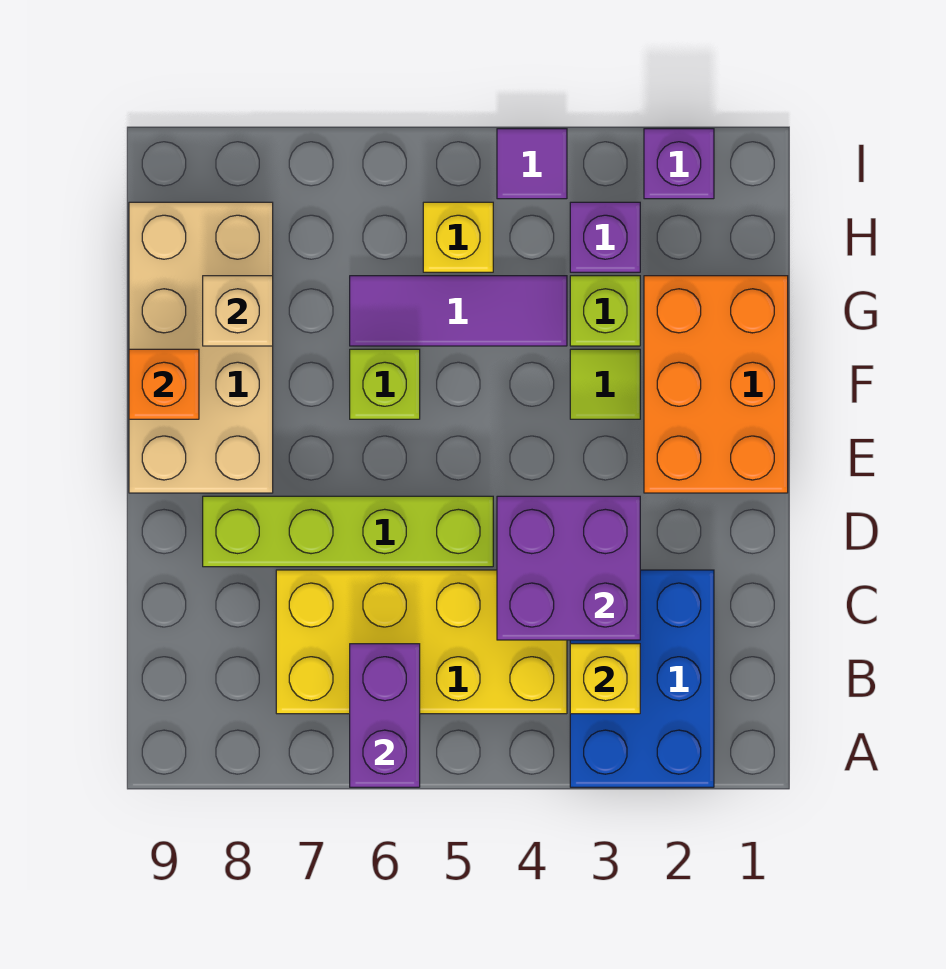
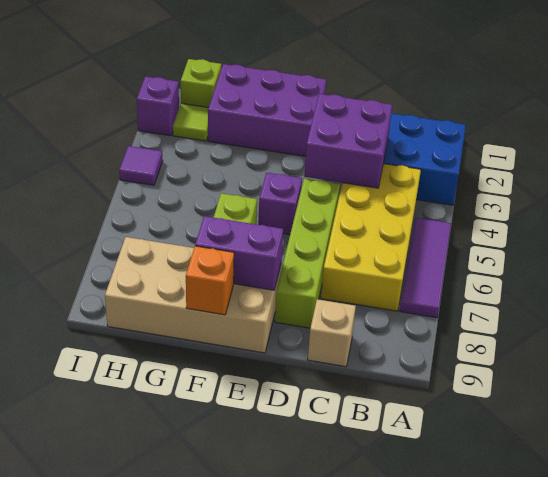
purple brick A6:B6 level 2 -> purple brick E8:F8 level 2
yellow brick B3 level 2 -> none
orange brick E1:G2 level 1 -> purple brick E1:G2 level 1
lime tile F3 level 1 -> lime tile H2 level 1
lime brick G3 level 1 -> lime brick H1 level 1
purple tile G4:G6 level 1 -> purple tile A5:A7 level 1
tan brick G8 level 2 -> tan brick C9 level 1
purple brick H3 level 1 -> purple brick E5 level 1
yellow brick H5 level 1 -> none

